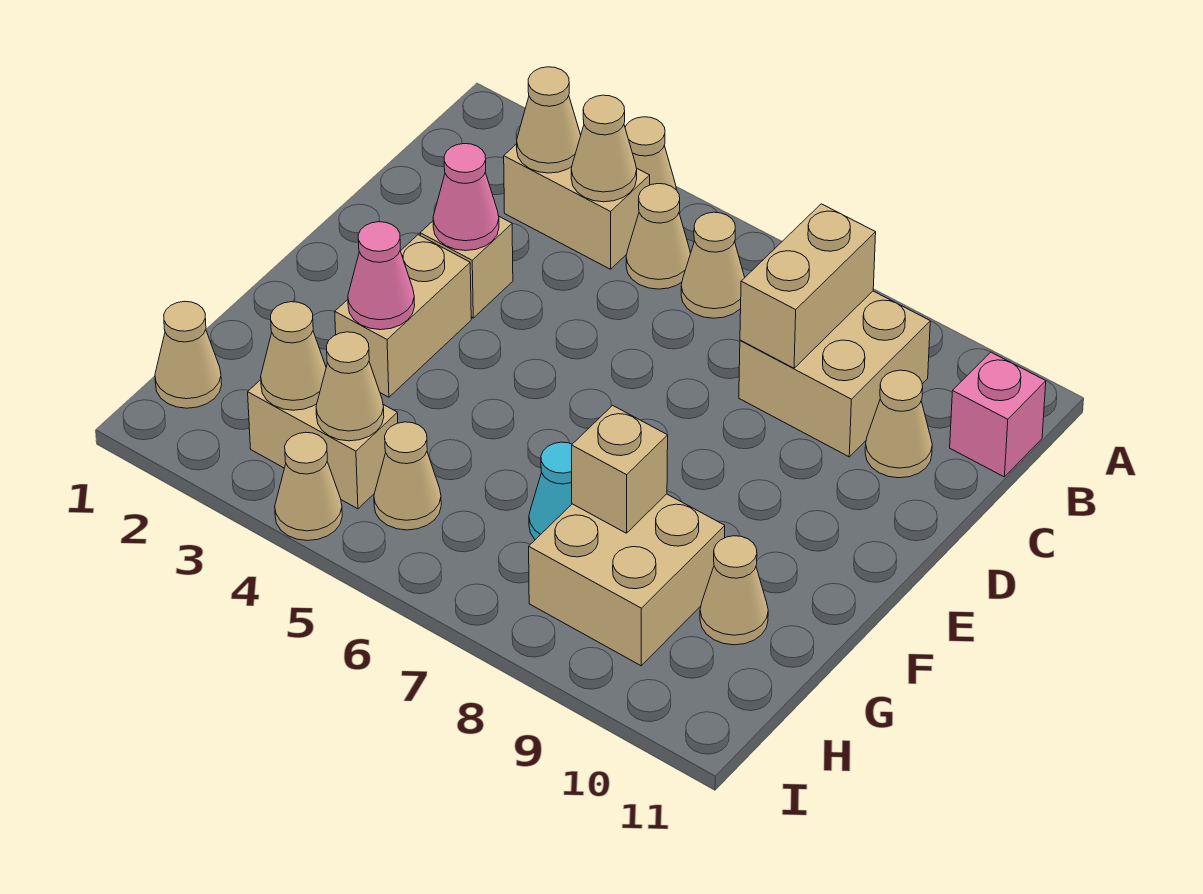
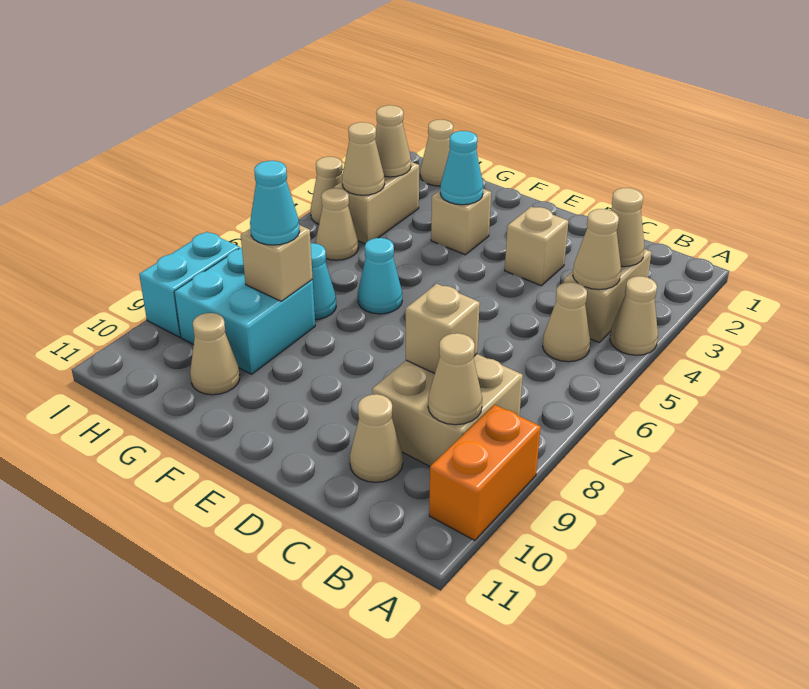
none -> orange brick A9:A10 level 1
tan cone B6 level 1 -> tan cone B9 level 2
tan brick B8:C8 level 2 -> tan brick C8 level 2
pink brick B11 level 1 -> none
pink cone D3 level 2 -> none
tan brick E3:F3 level 1 -> tan brick F3 level 1
pink cone F3 level 2 -> cyan cone F3 level 2
none -> cyan cone F6 level 1
tan brick G8:H9 level 1 -> cyan brick G8:H9 level 1
none -> cyan cone G8 level 3
none -> cyan brick I8:I9 level 1

